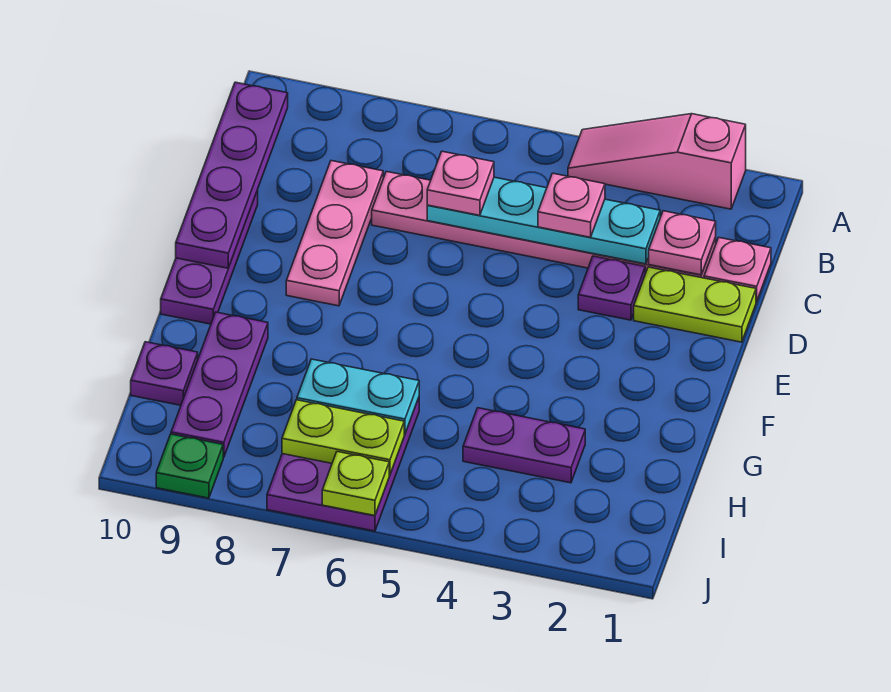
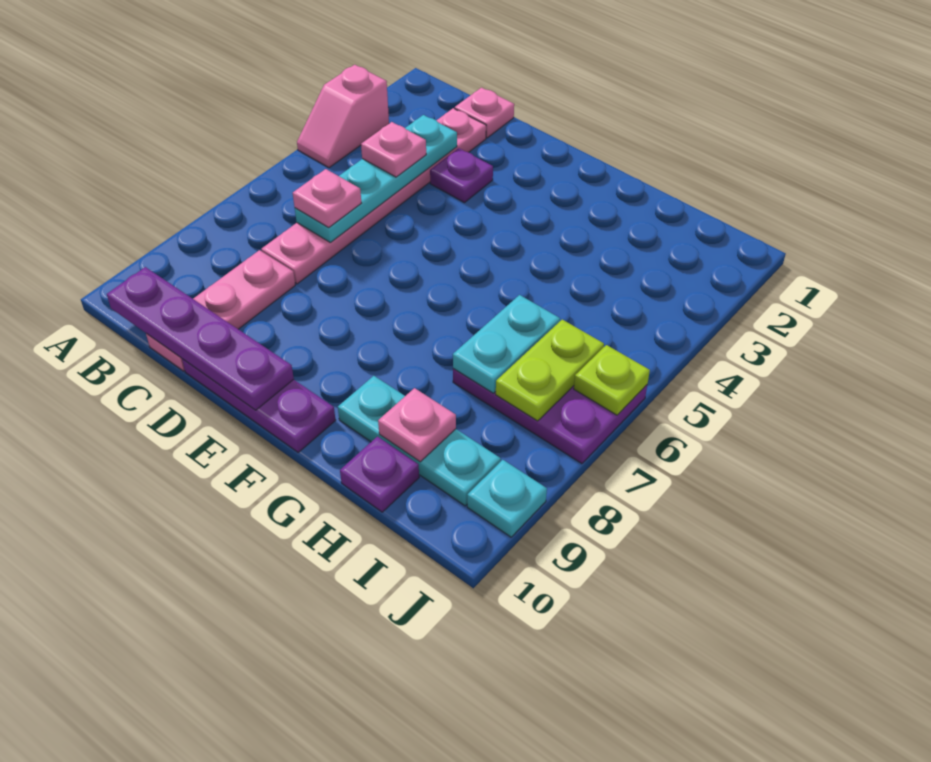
pink slope A2:A4 level 1 top 2 -> pink slope A3:A4 level 1 top 3
pink plate C2 level 2 -> pink plate H9 level 2
pink plate C8:E8 level 1 -> pink plate C8:C10 level 1
lime plate D1:D2 level 1 -> none
purple plate G9:I9 level 1 -> cyan plate G9:I9 level 1
purple plate H3:H4 level 1 -> none
green plate J9 level 1 -> cyan plate J9 level 1

